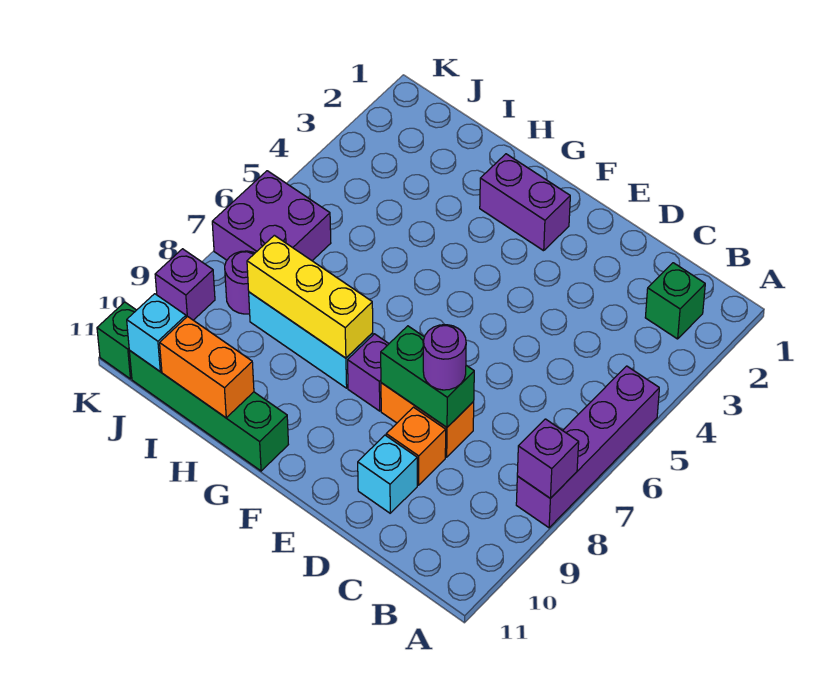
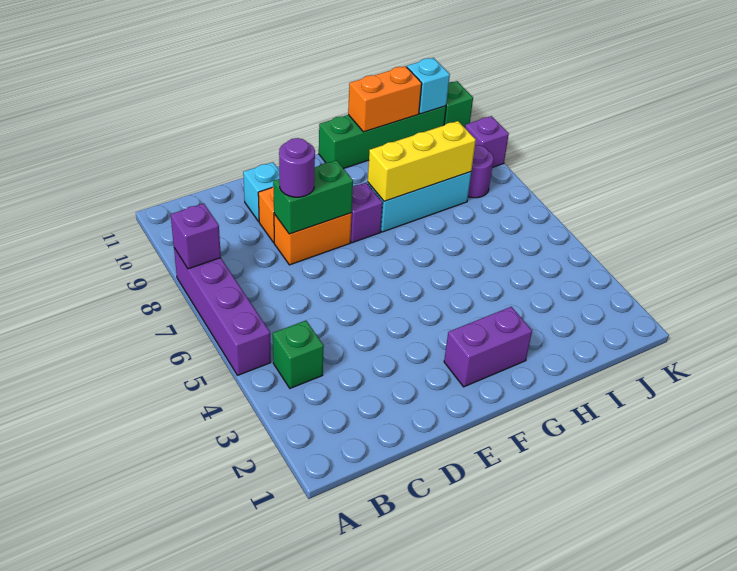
green brick B2 level 1 -> green brick B4 level 1
purple brick J6:K7 level 1 -> none

